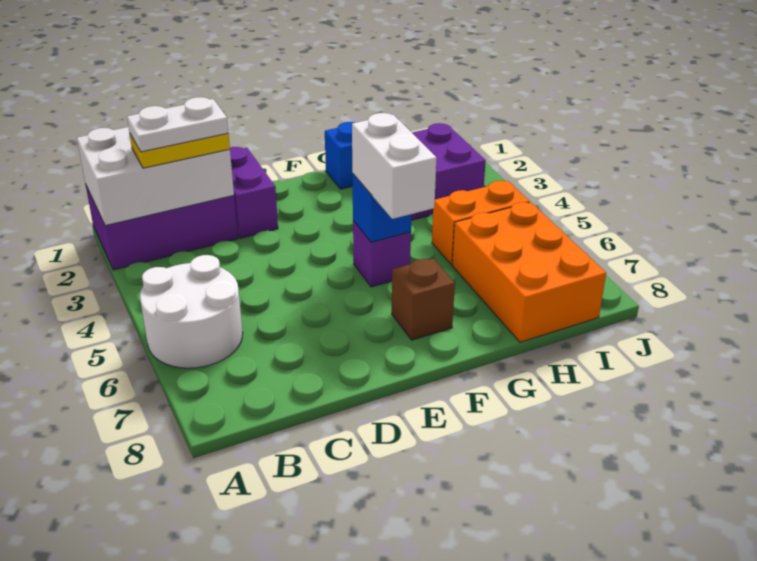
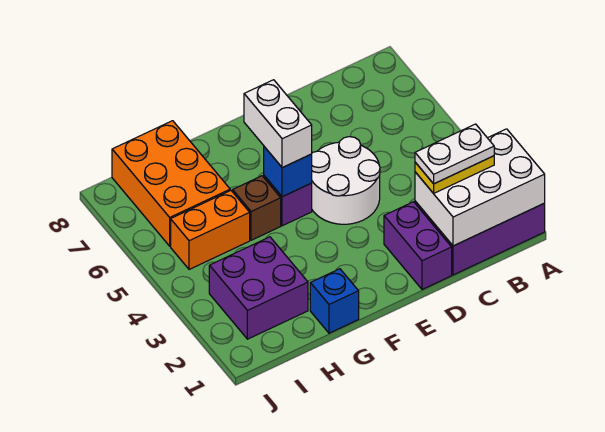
white round brick A5:B6 level 1 -> white round brick D4:E5 level 1
brown brick F7 level 1 -> brown brick G5 level 1

